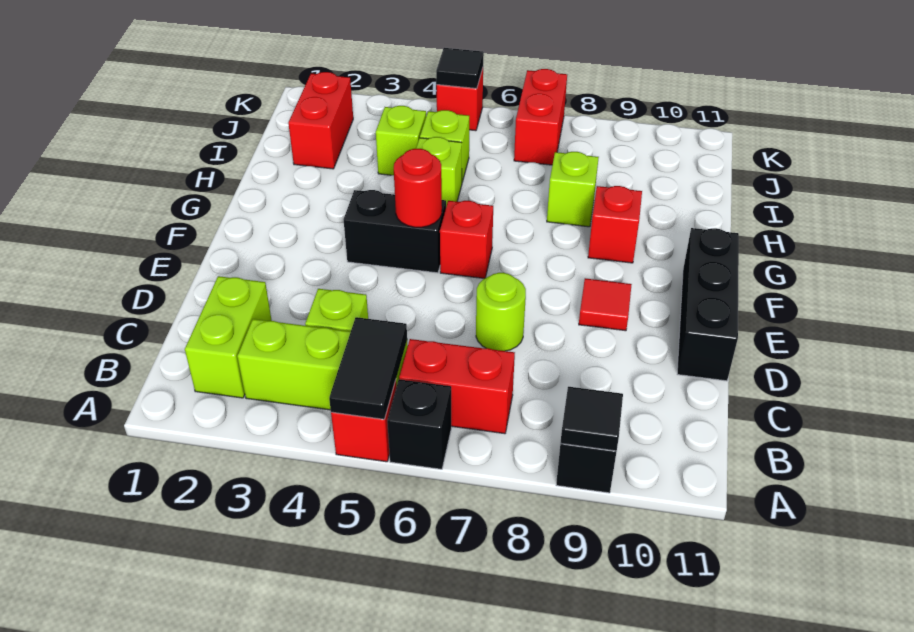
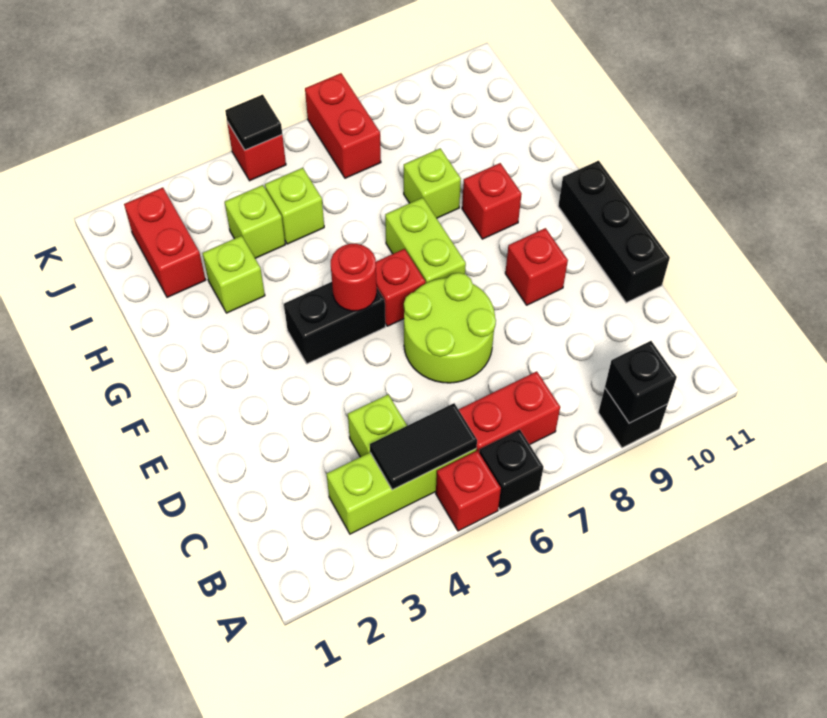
black tile A5:B5 level 2 -> black tile B4:B5 level 2
black tile A9 level 2 -> black brick A9 level 2
lime brick B2:C2 level 1 -> lime brick F7:G7 level 1
lime round brick D7 level 1 -> lime round brick D6:E7 level 1
red tile E9 level 1 -> red brick E9 level 1
lime brick H5 level 1 -> lime brick H3 level 1

